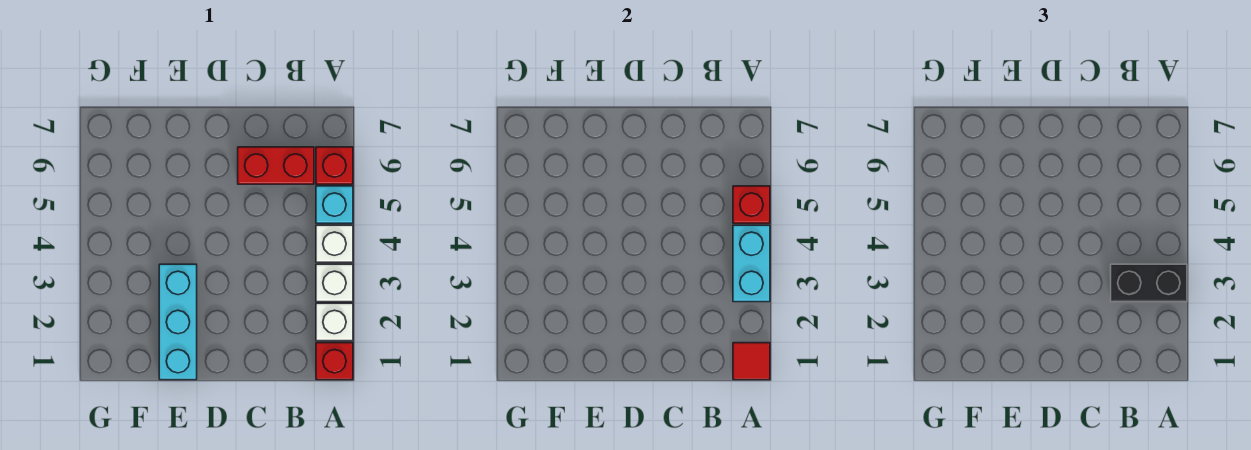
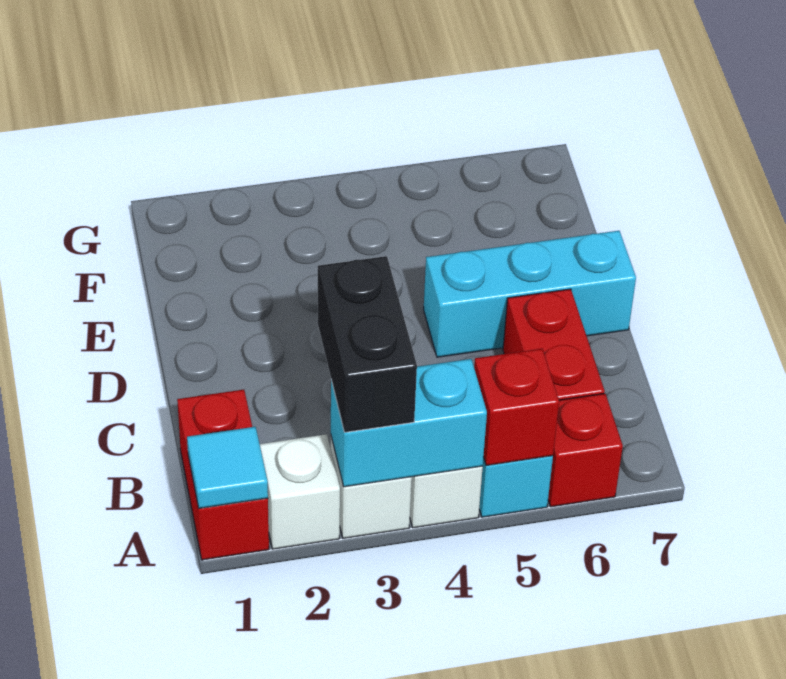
red brick A1 level 1 -> red brick A1:B1 level 1
red tile A1 level 2 -> cyan tile A1 level 2
cyan brick E1:E3 level 1 -> cyan brick D5:D7 level 1

